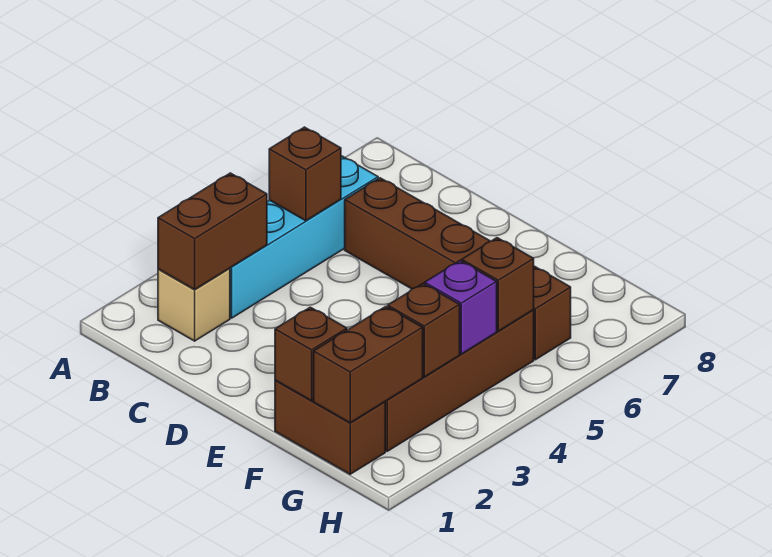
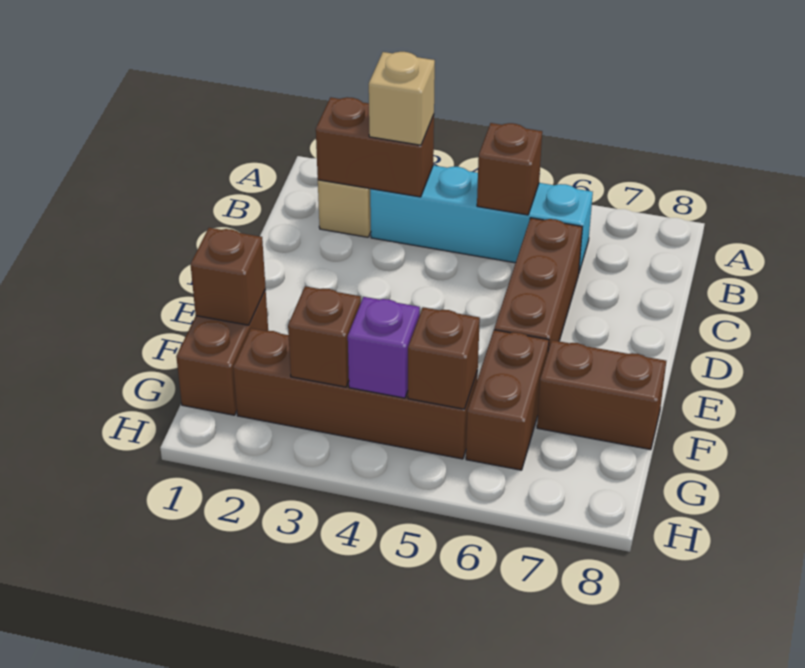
none -> tan brick B3 level 3
brown brick G1:G2 level 2 -> brown brick F7:F8 level 1

